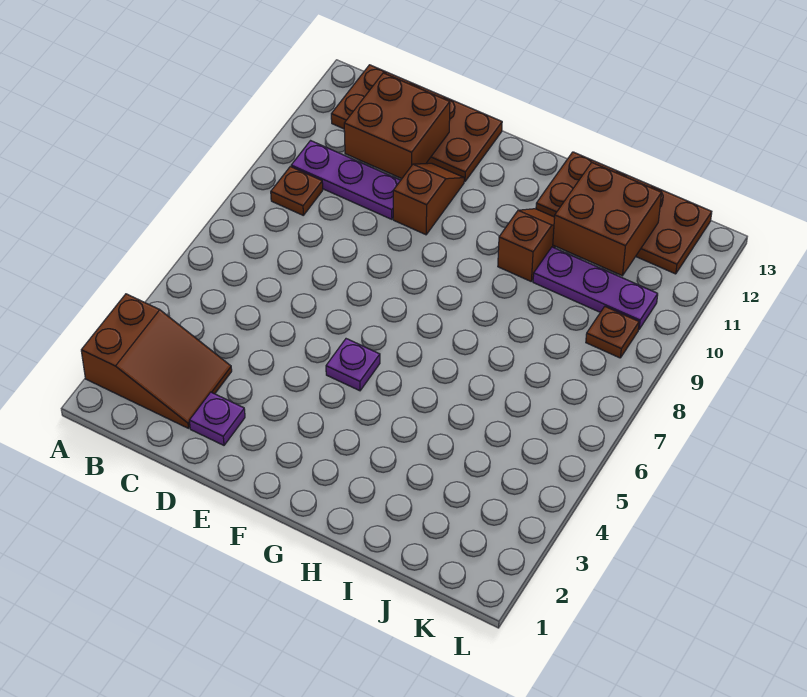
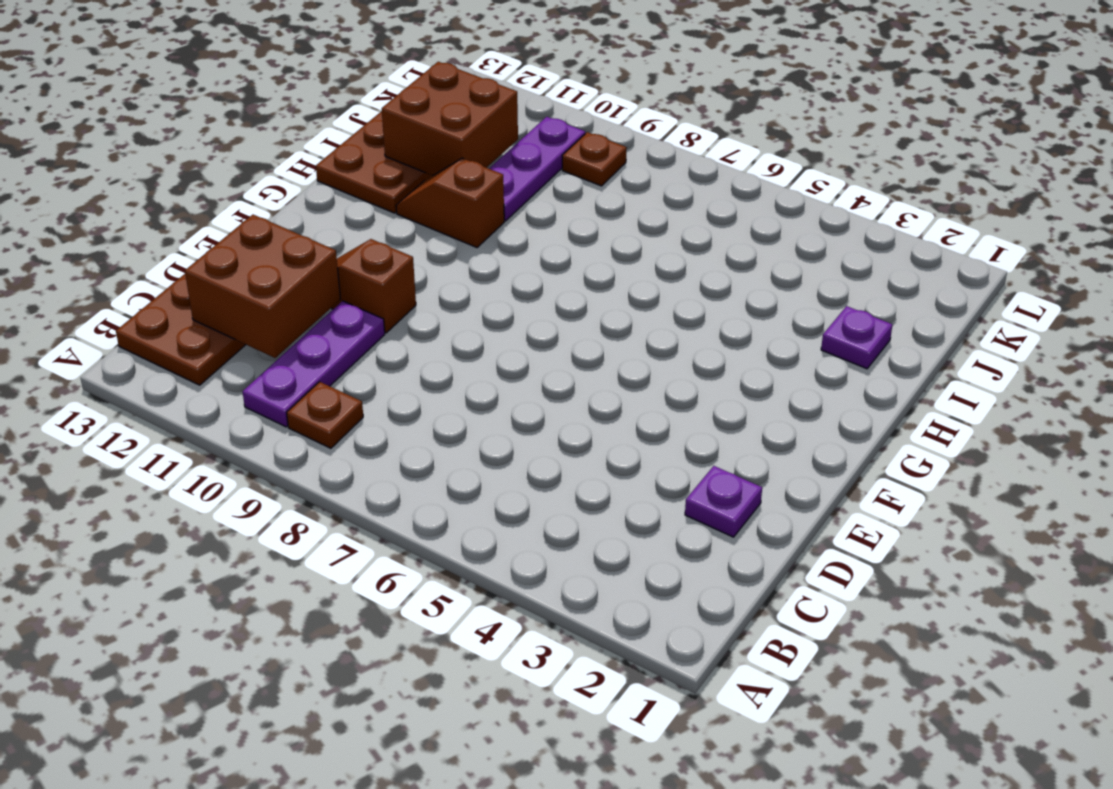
brown slope A2:C3 level 1 top A -> none
purple plate F5 level 1 -> purple plate I2 level 1

